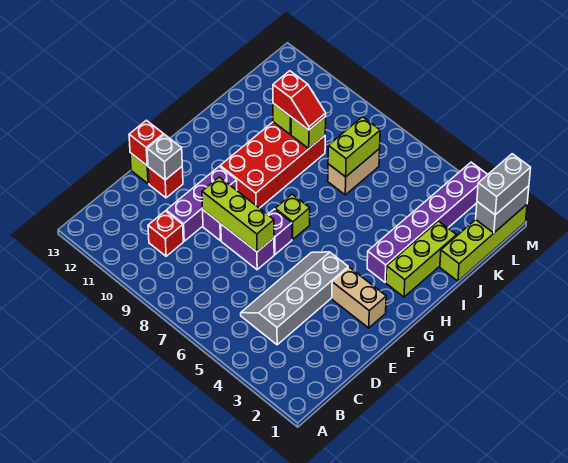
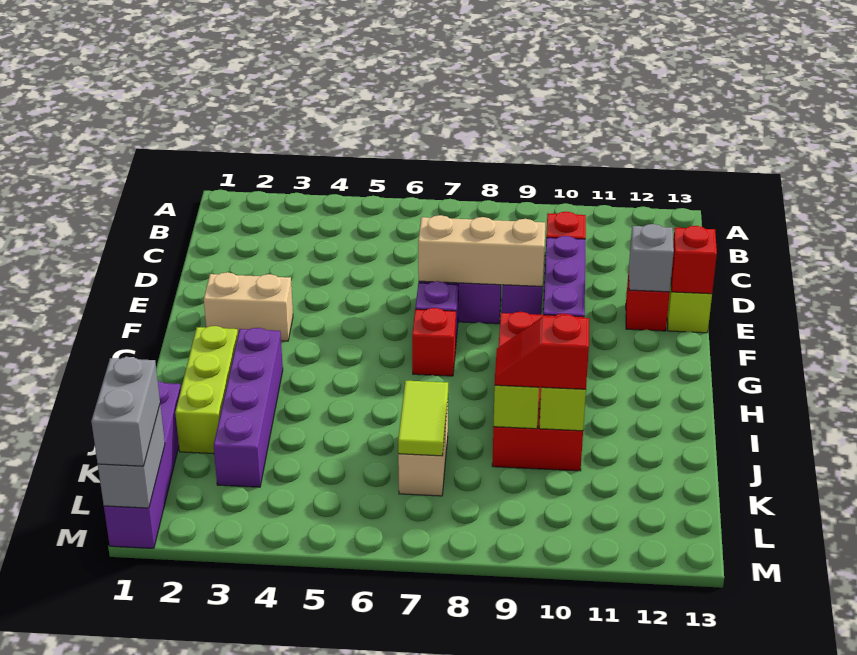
grey slope C4:F5 level 1 top 4 -> none
lime brick E7:E9 level 2 -> tan brick E7:E9 level 2
lime brick G7 level 1 -> red brick G7 level 1
purple brick H3:M3 level 1 -> purple brick H3:K3 level 1
lime brick J1:M1 level 1 -> purple brick J1:M1 level 1
lime brick J7:K7 level 2 -> lime tile J7:K7 level 2

